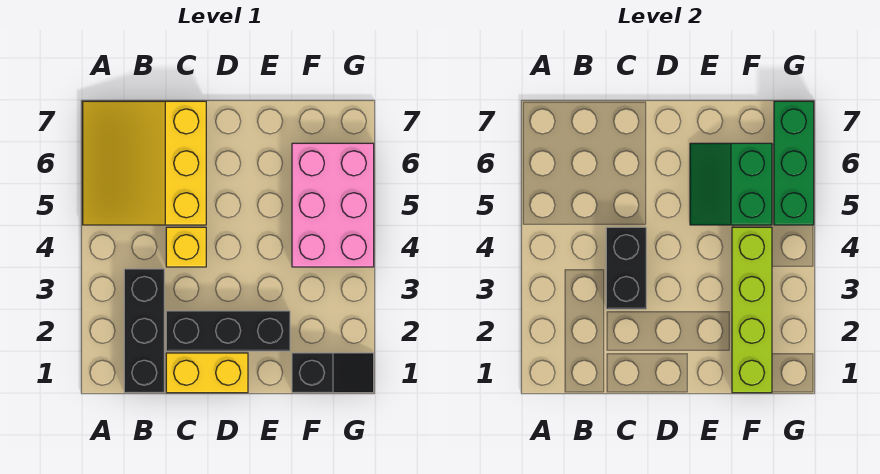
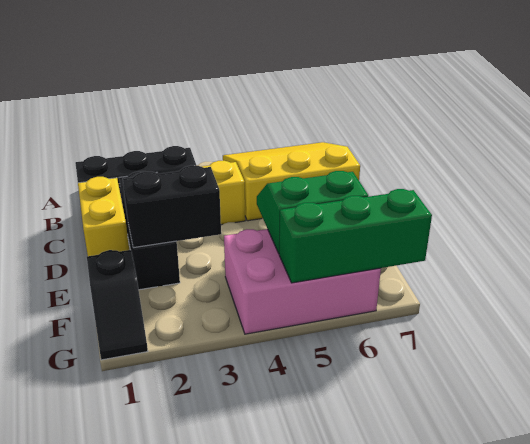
black brick C3:C4 level 2 -> black brick E2:E3 level 2
lime brick F1:F4 level 2 -> none

